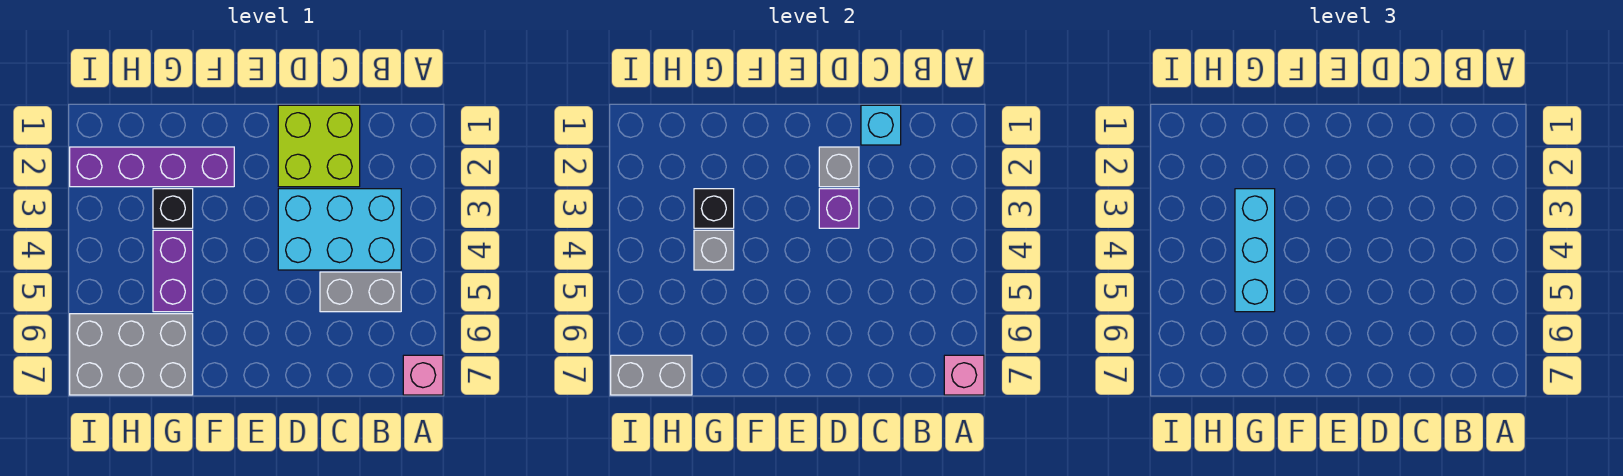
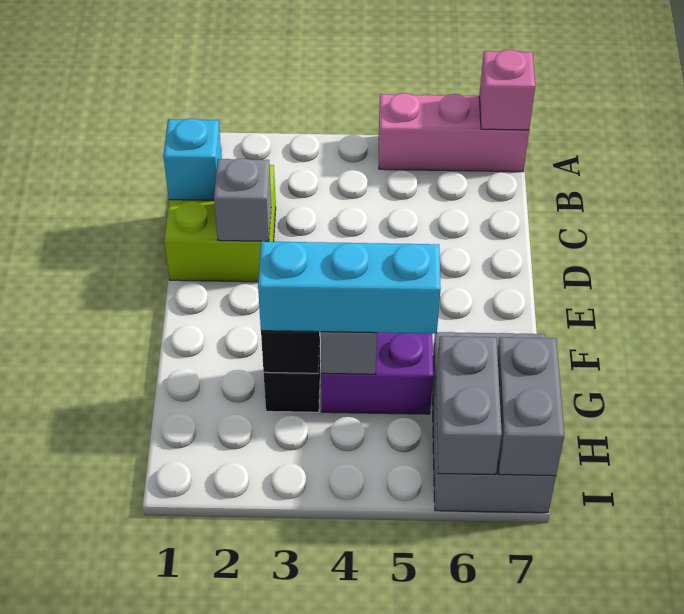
pink brick A7 level 1 -> pink brick A5:A7 level 1
cyan brick B3:D4 level 1 -> none
grey brick B5:C5 level 1 -> grey brick H6:I6 level 2
purple brick D3 level 2 -> none
purple brick F2:I2 level 1 -> none

